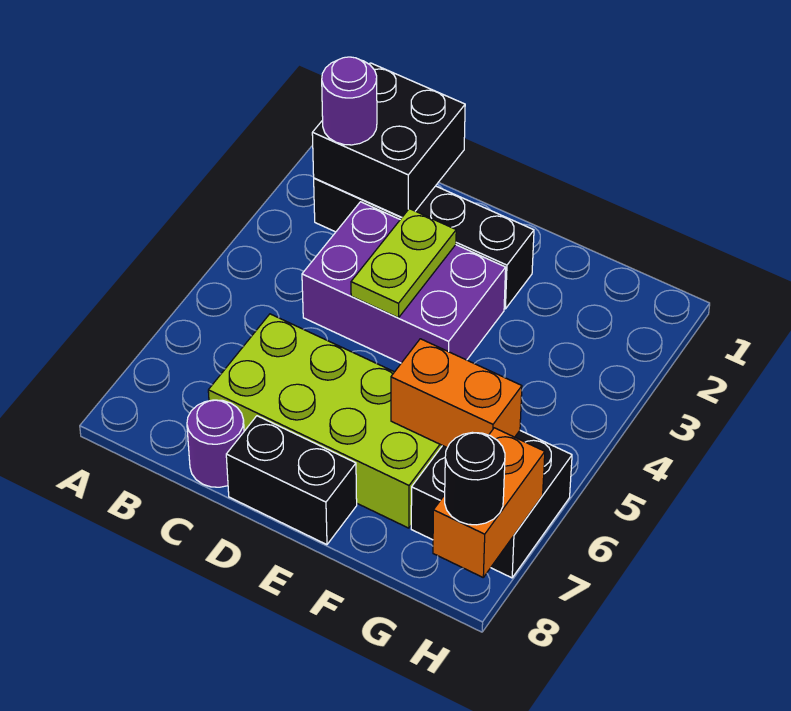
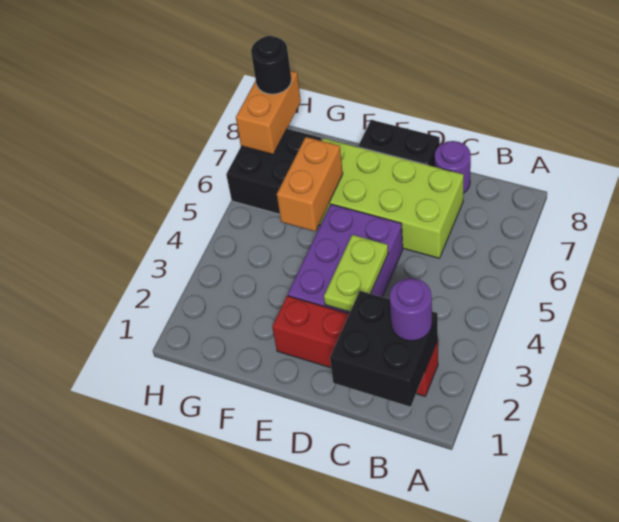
black brick B2:E2 level 1 -> red brick B2:E2 level 1
purple brick C3:E4 level 1 -> purple brick D3:E5 level 1
orange brick F6:G6 level 2 -> orange brick F5:F6 level 2

